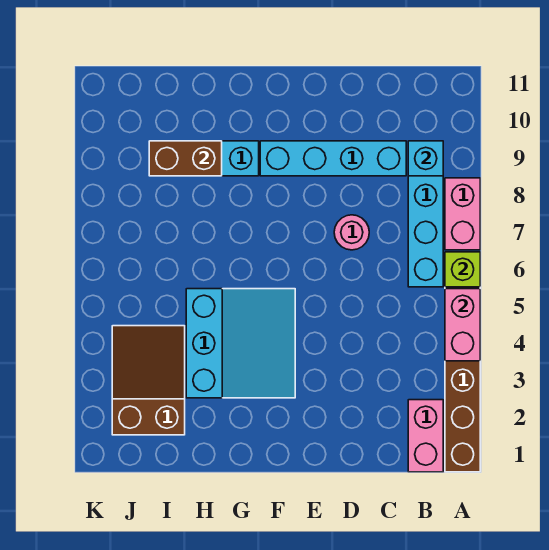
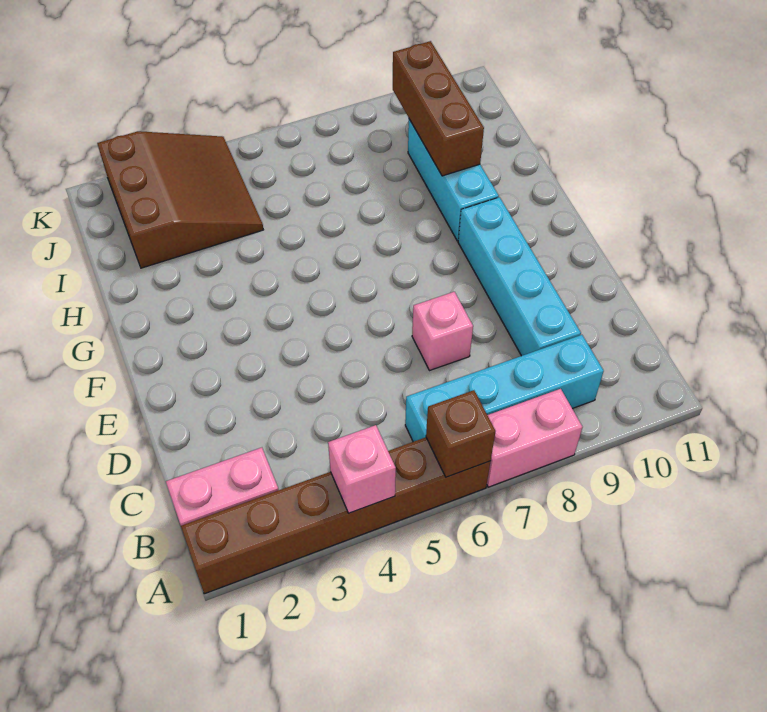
pink brick A4:A5 level 2 -> pink brick A4 level 2
lime brick A6 level 2 -> brown brick A6 level 2
cyan brick B9 level 2 -> none
pink round brick D7 level 1 -> pink brick D7 level 1
cyan slope F3:H5 level 1 top H -> none
brown brick H9:I9 level 2 -> brown brick H9:J9 level 2
brown slope I2:J4 level 1 top 2 -> brown slope I2:K4 level 1 top 2

